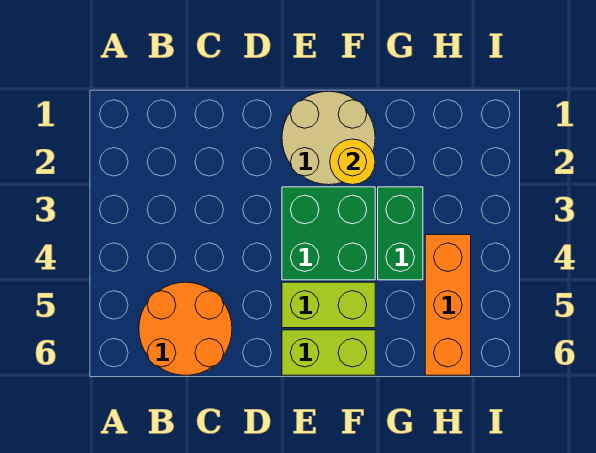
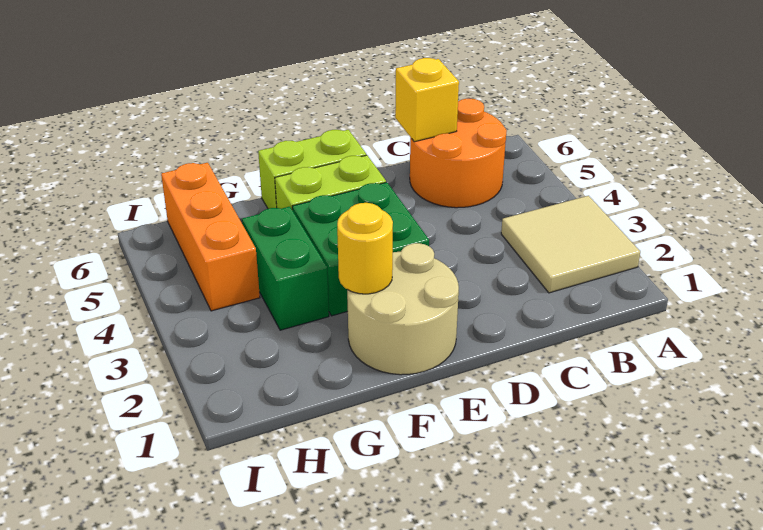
none -> tan tile A2:B3 level 1
none -> yellow brick C6 level 2

